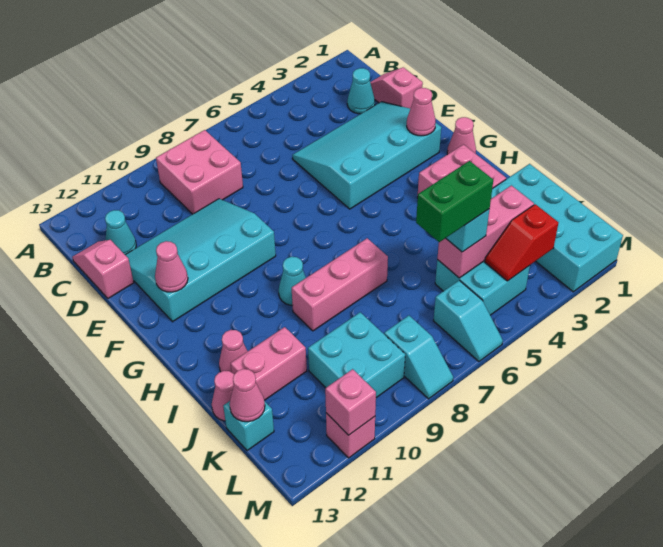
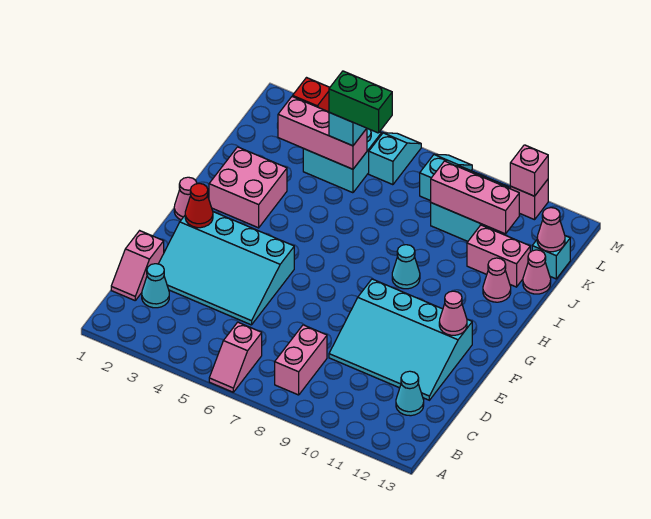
pink brick B8:C9 level 1 -> pink brick B8:C8 level 1
pink slope C13:D13 level 1 top D -> pink slope A6:B6 level 1 top B
pink cone F2 level 2 -> red cone F2 level 2
pink brick I7:I9 level 1 -> pink brick K9:K11 level 2
cyan brick J1:M2 level 1 -> none

